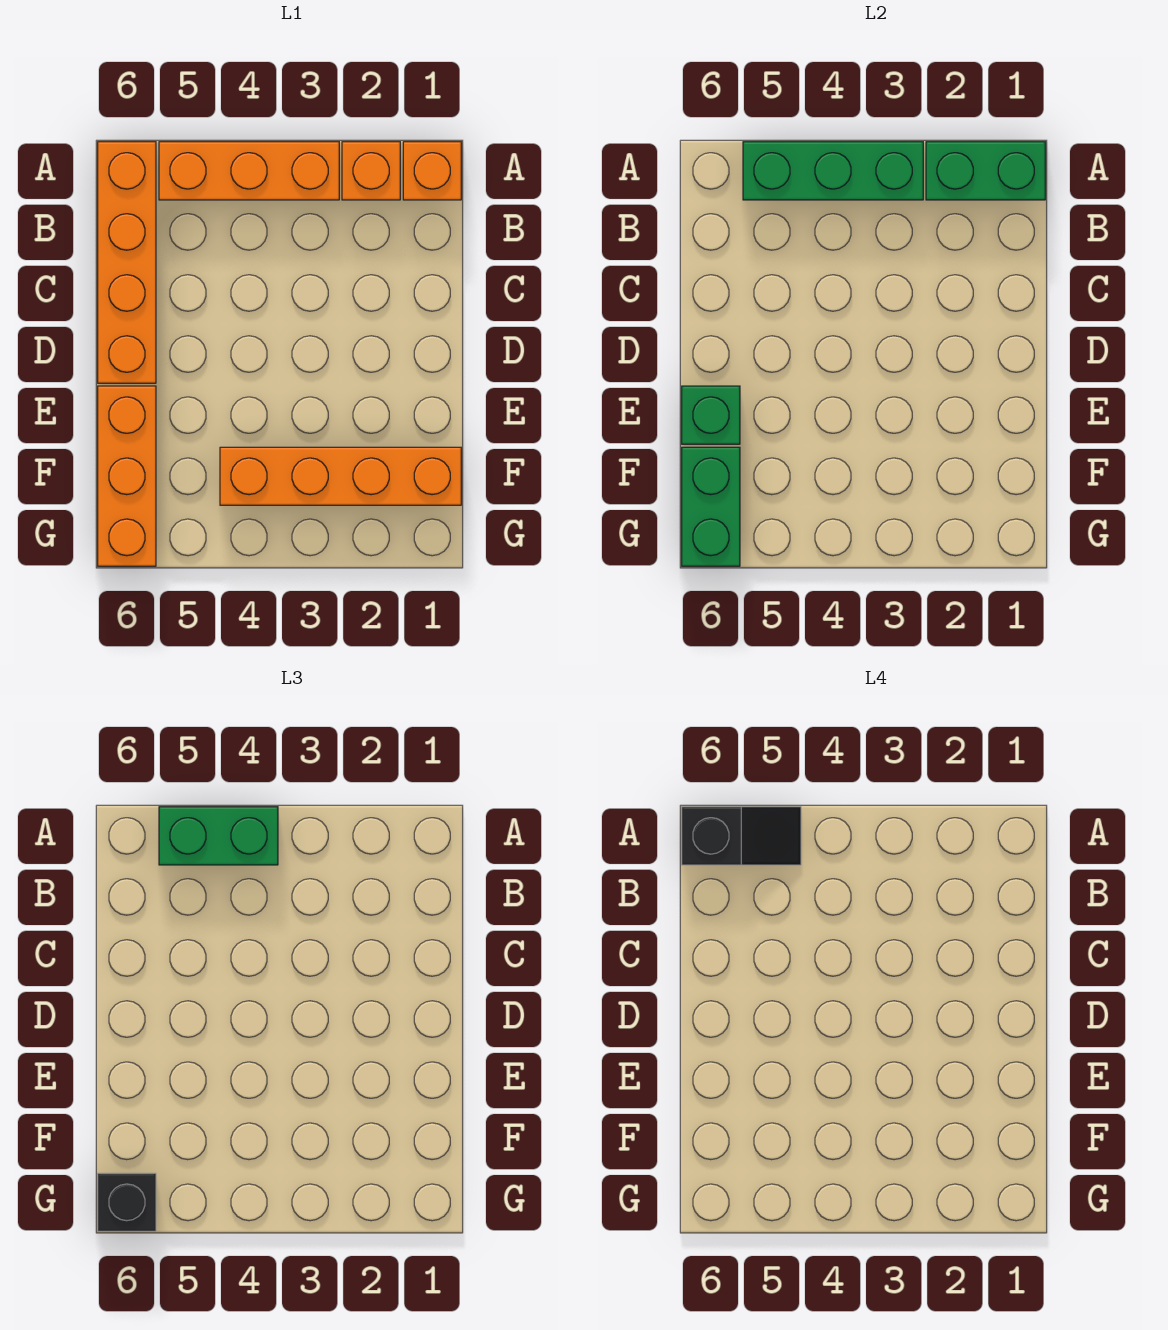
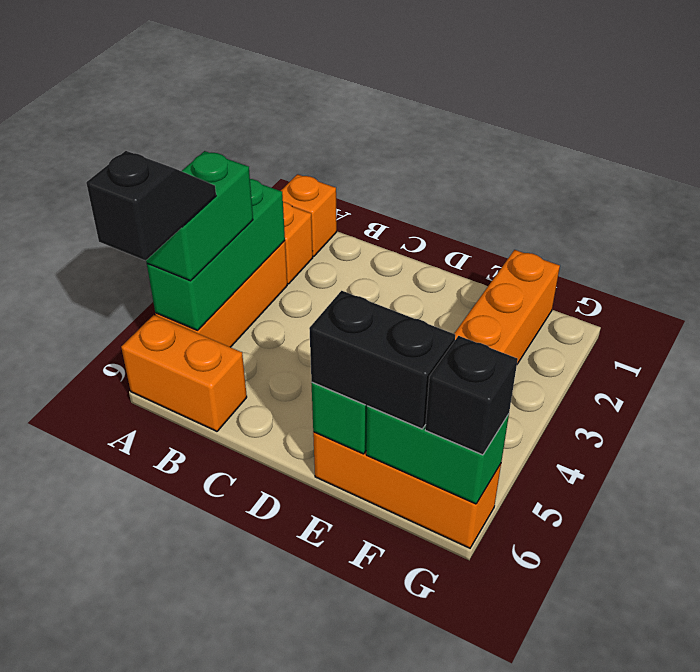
green brick A1:A2 level 2 -> none
orange brick A6:D6 level 1 -> orange brick A6:B6 level 1
none -> black brick E6:F6 level 3

